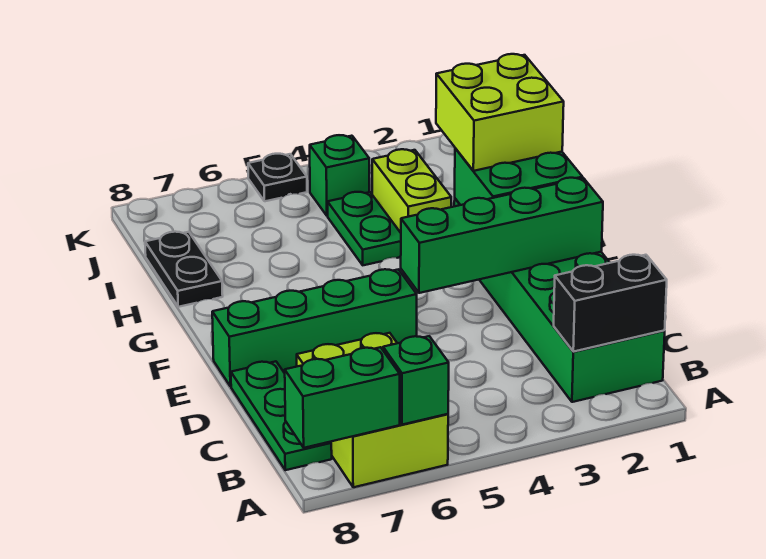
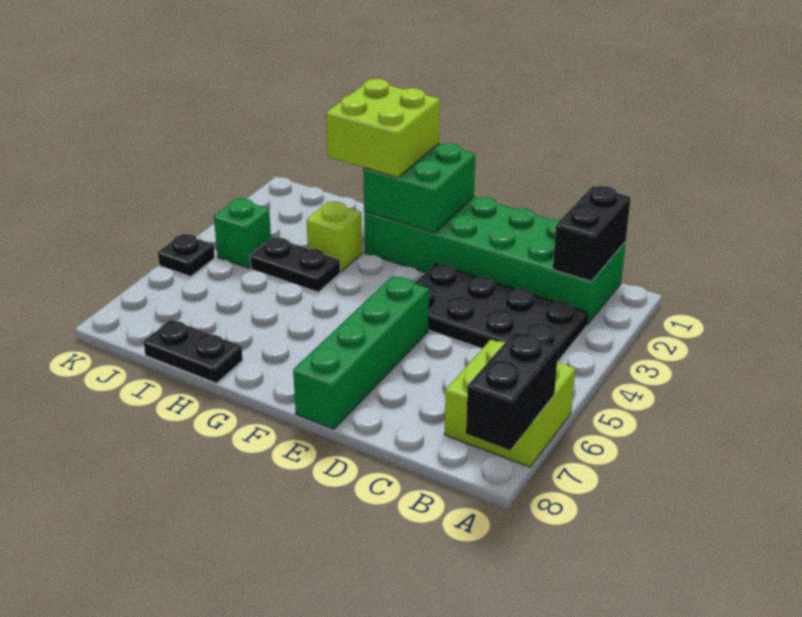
lime brick A6:C7 level 1 -> lime brick A6:B7 level 1
green brick A6 level 2 -> none
green brick A7:A8 level 2 -> black brick A7:A8 level 2
none -> black plate B3:E4 level 1
green plate B8:D8 level 1 -> none
green brick E1:E4 level 2 -> none
lime brick H3:I3 level 1 -> lime brick H3 level 1
green plate H4:I4 level 1 -> black plate H4:I4 level 1

